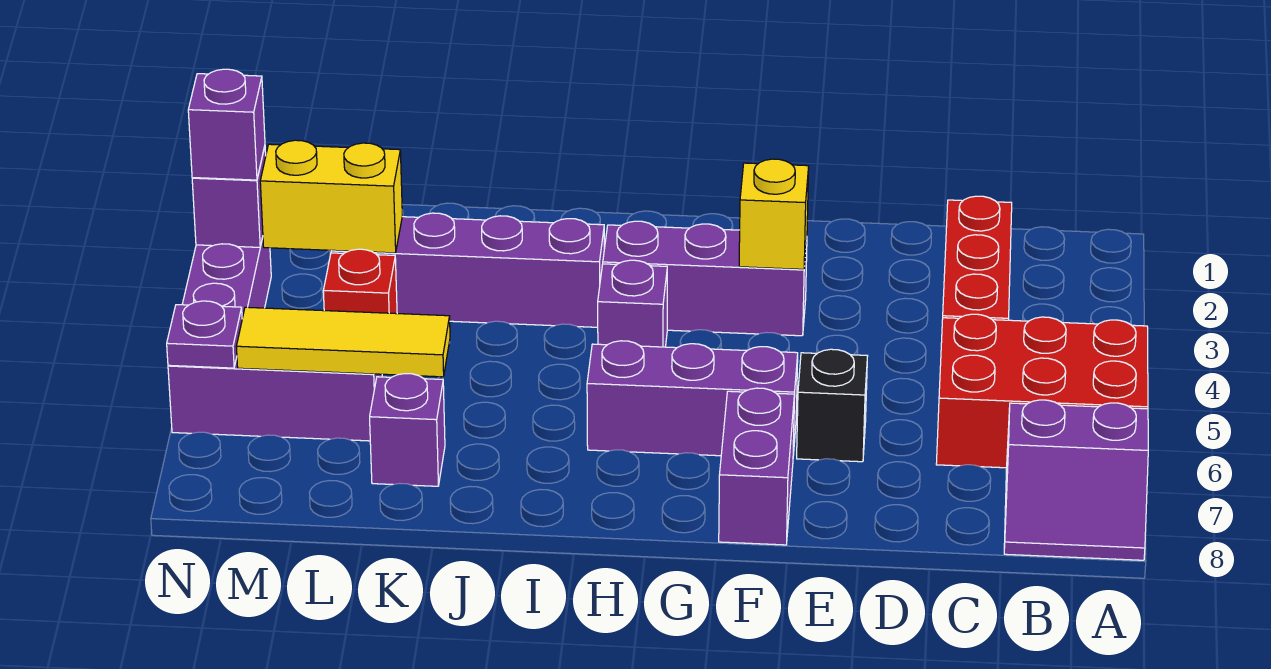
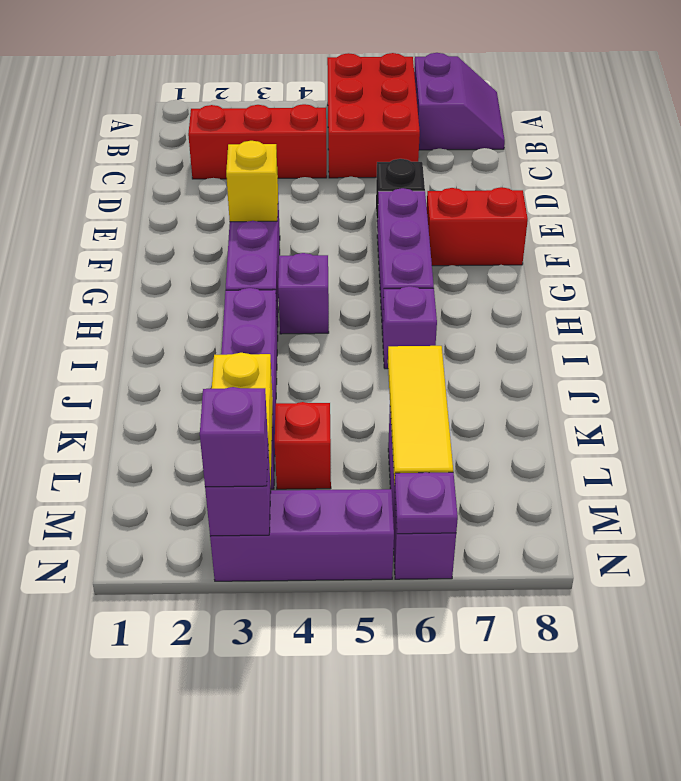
purple brick F7:F8 level 1 -> red brick F7:F8 level 1
purple brick K7 level 1 -> purple brick I6 level 1

